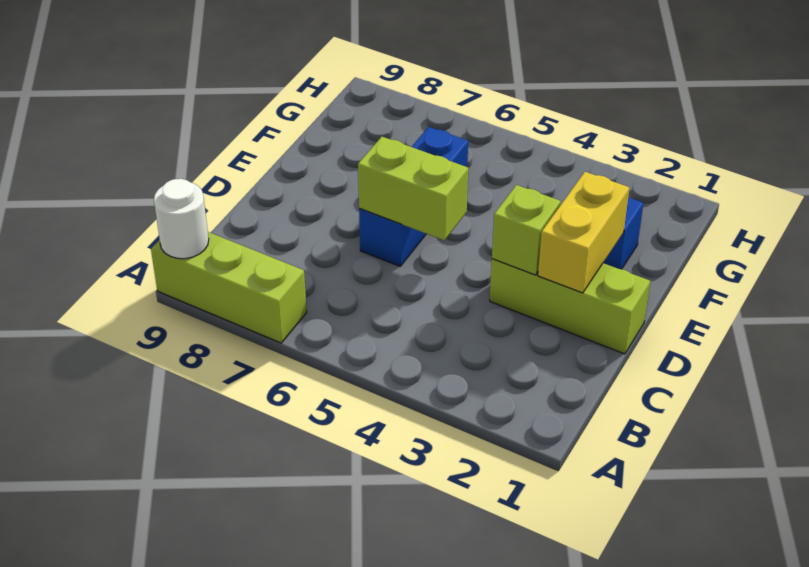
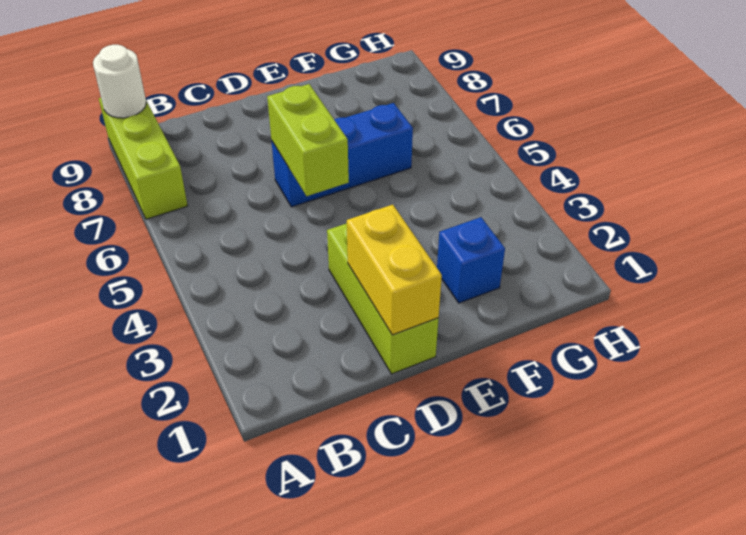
yellow brick D2:E2 level 2 -> yellow brick D1:D2 level 2
lime brick D3 level 2 -> none

